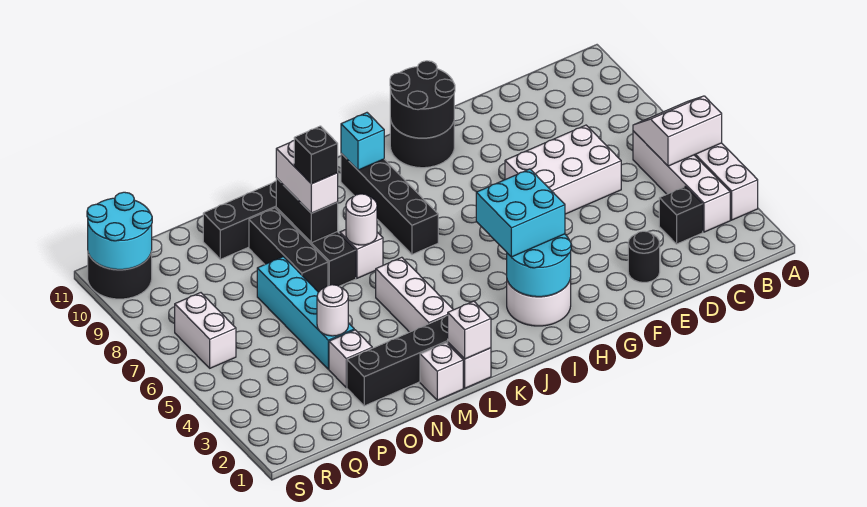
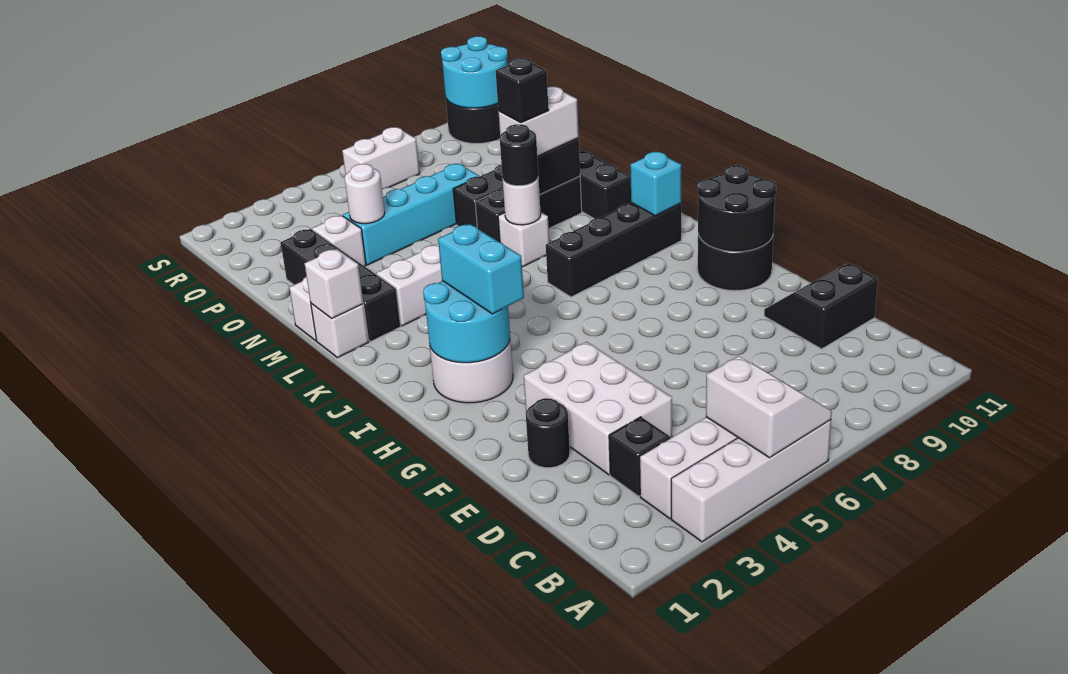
white brick D6:F7 level 1 -> white brick D3:F4 level 1
none -> black slope D10:E11 level 1 top D
cyan brick H3:I4 level 3 -> cyan brick H3:I3 level 3
none -> black round brick L7 level 3

